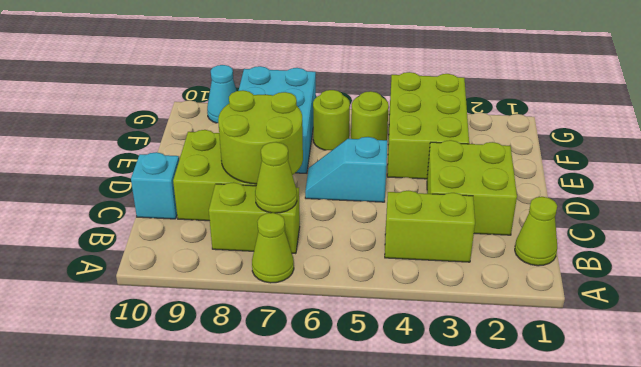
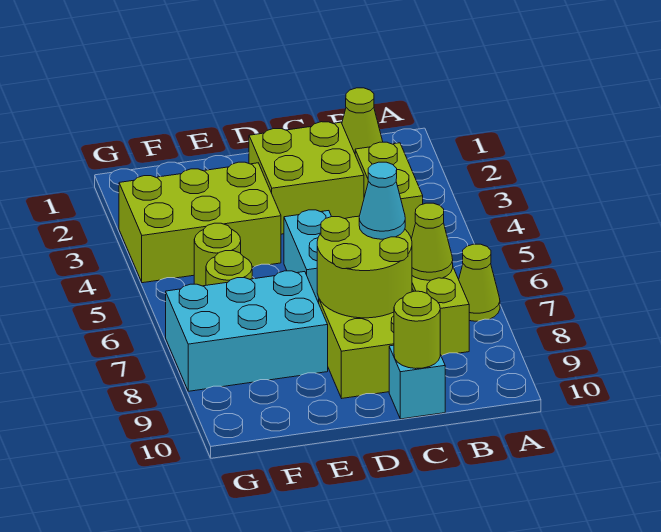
none -> lime round brick C10 level 2
cyan slope D5:D6 level 1 top 5 -> cyan brick D5:D6 level 1
cyan cone G9 level 1 -> cyan cone C7 level 3

